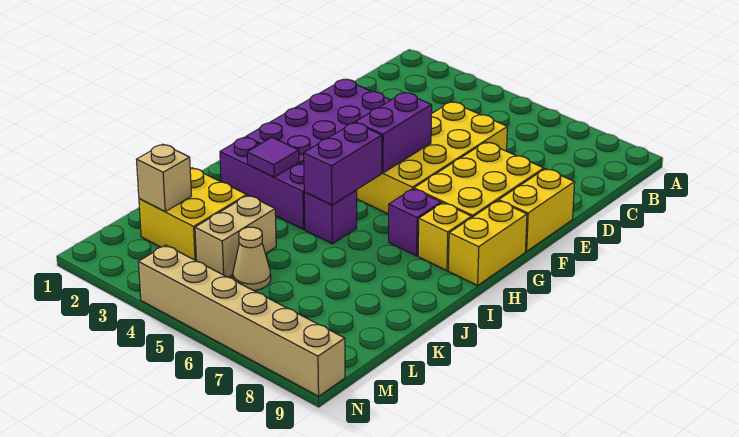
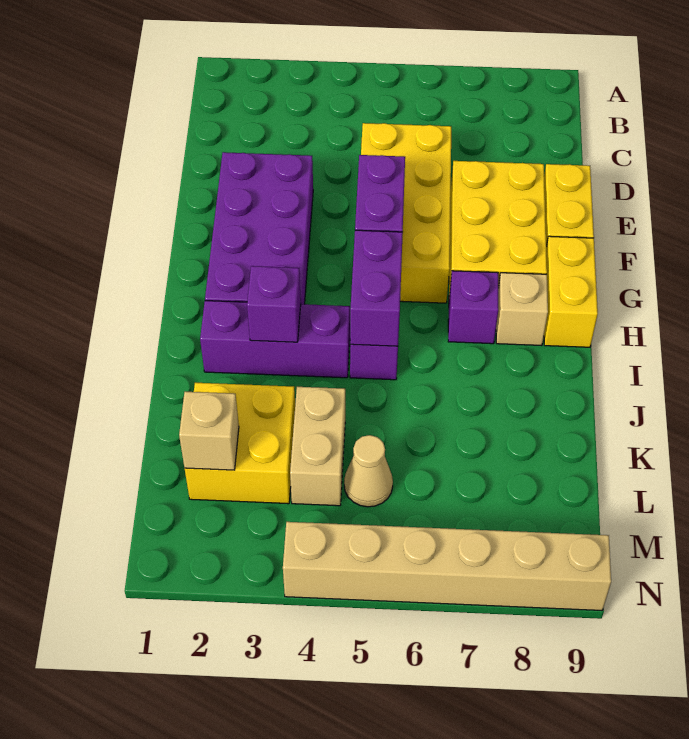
yellow brick H8 level 1 -> tan brick H8 level 1
purple tile I3 level 2 -> purple brick I3 level 2

